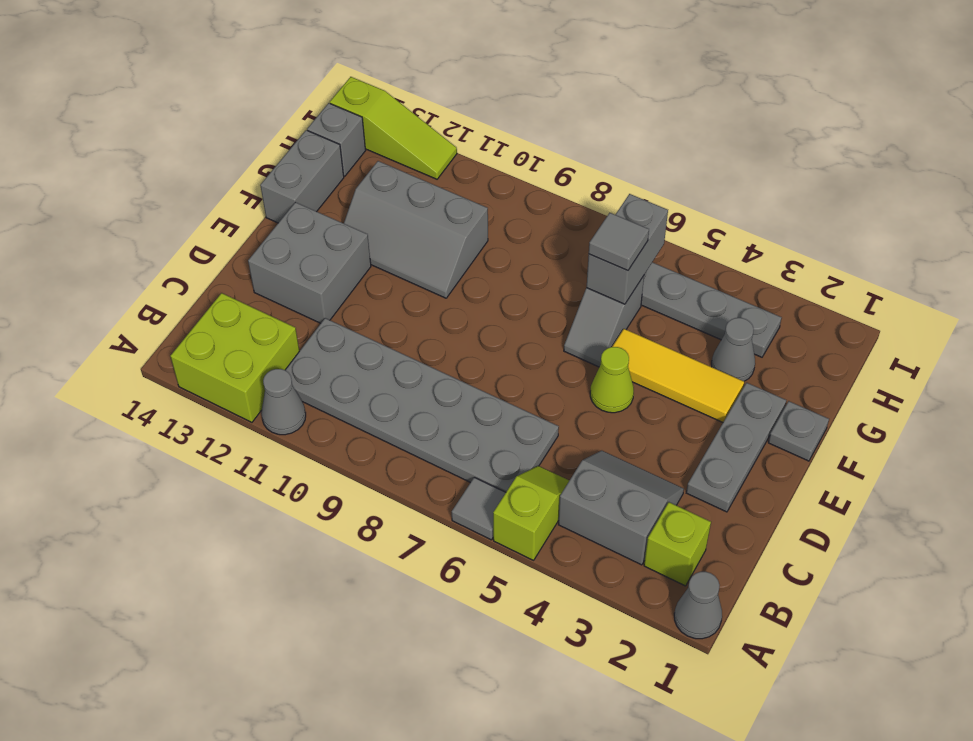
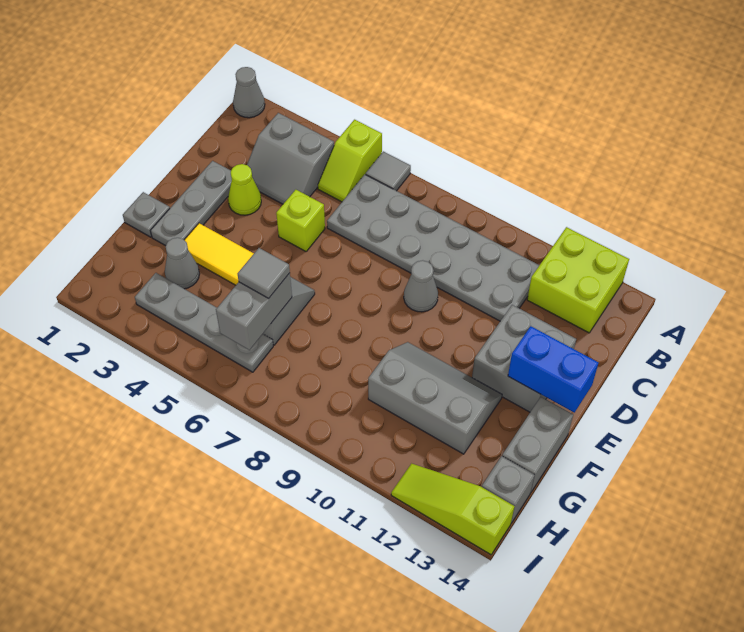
grey cone A11 level 1 -> grey cone D9 level 1
lime brick B2 level 1 -> lime brick D5 level 1
lime cone E5 level 1 -> lime cone D3 level 1
none -> blue brick E13:E14 level 2

